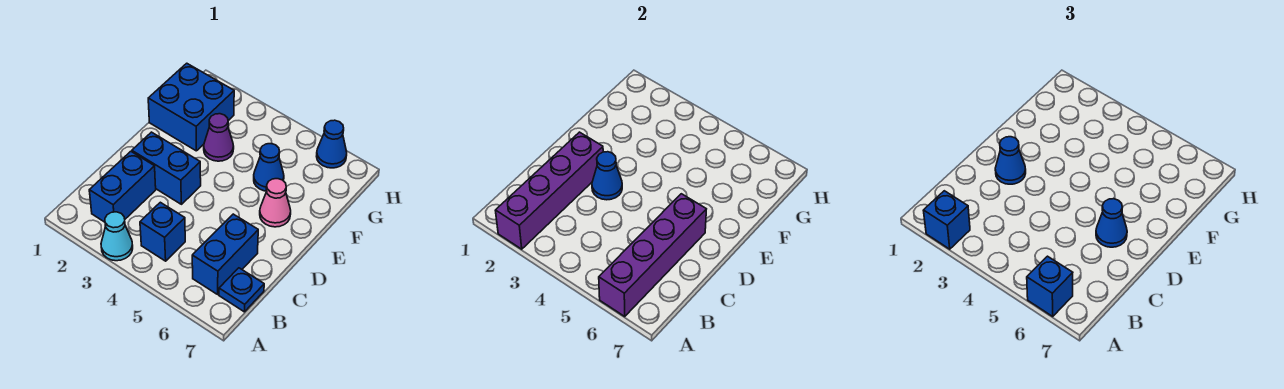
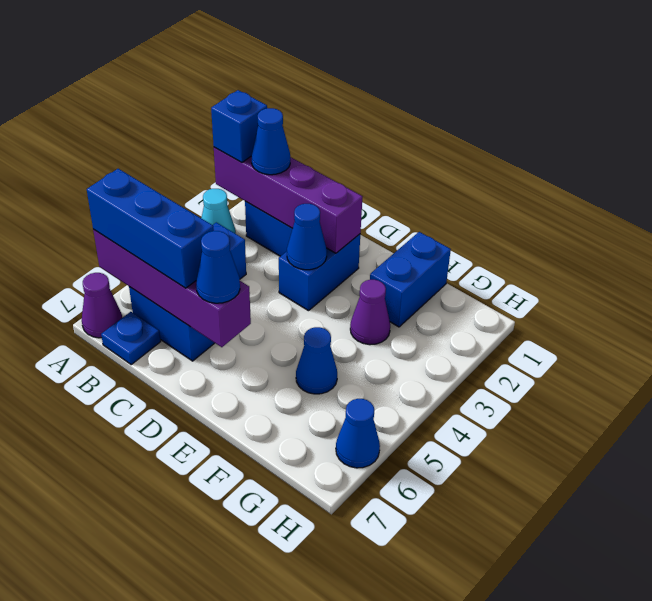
blue brick A6 level 3 -> blue brick A6:C6 level 3
none -> purple cone A7 level 1
blue cone D2 level 3 -> blue cone B2 level 3
pink cone E6 level 1 -> none
blue brick F1:G2 level 1 -> blue brick F1:F2 level 1

